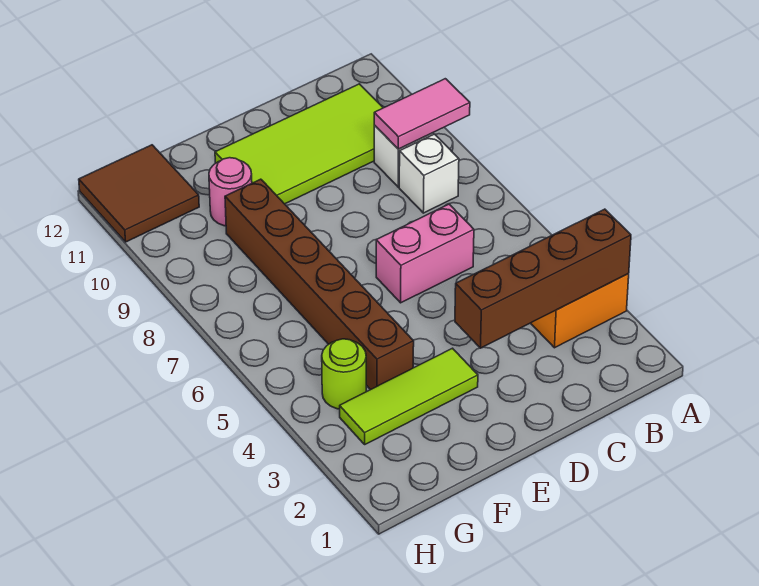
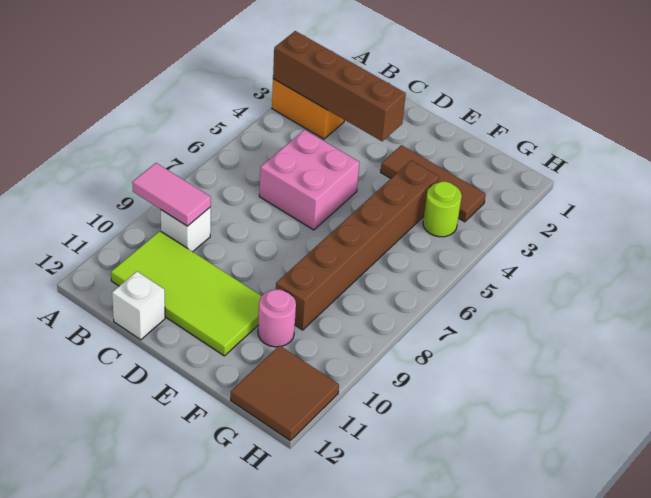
white brick B8 level 1 -> white brick C12 level 1
pink brick C6:D6 level 1 -> pink brick C5:D6 level 1
lime tile E3:G3 level 1 -> brown tile E3:G3 level 1

